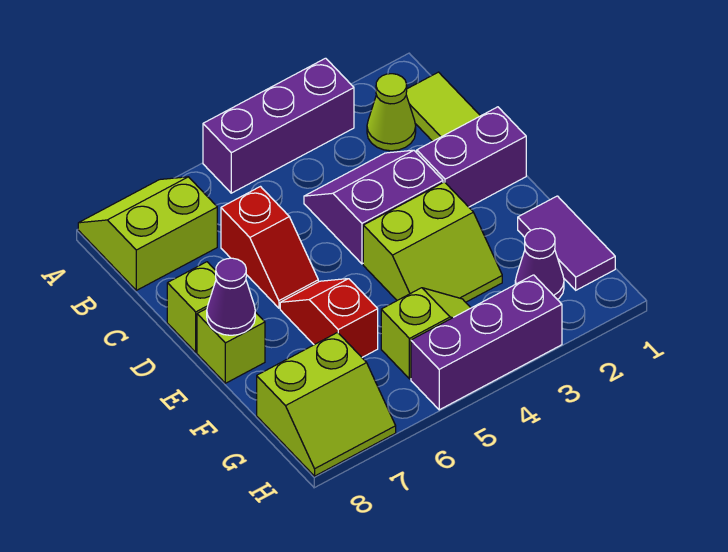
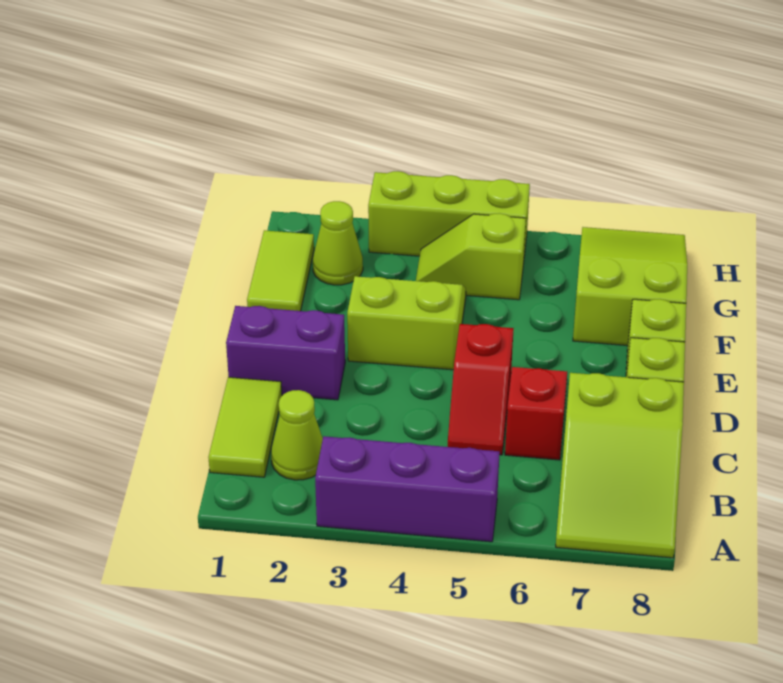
lime slope A7:B8 level 1 top B -> lime slope A7:C8 level 1 top C
purple slope C3:D4 level 1 top D -> none
red slope E6:F6 level 1 top F -> red slope C5:D5 level 1 top D
purple cone E8 level 2 -> none
purple tile F1:G1 level 1 -> lime tile F1:G1 level 1
purple cone G2 level 1 -> lime cone G2 level 1
lime slope G7:H8 level 1 top G -> lime slope F7:H8 level 1 top F
purple brick H3:H5 level 1 -> lime brick H3:H5 level 1

